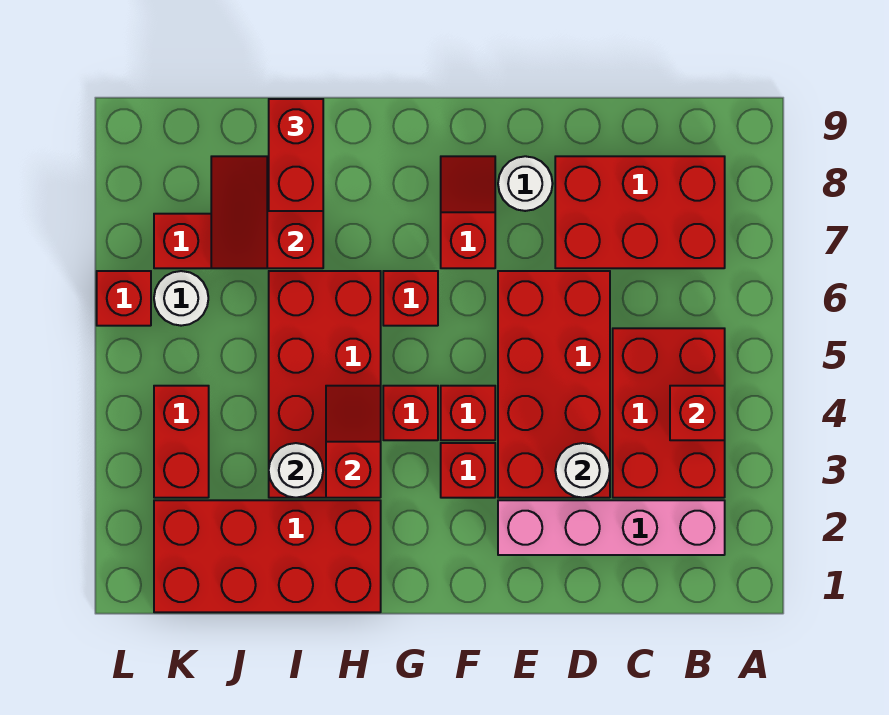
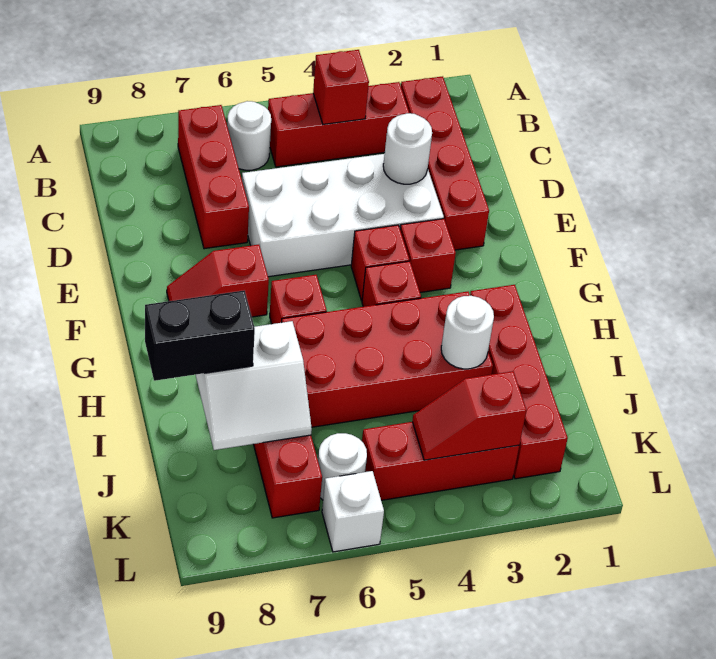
pink brick B2:E2 level 1 -> red brick B2:E2 level 1
red brick B3:C5 level 1 -> red brick B3:B5 level 1
red brick B7:D8 level 1 -> red brick B7:D7 level 1
red brick D3:E6 level 1 -> white brick D3:E6 level 1
white round brick E8 level 1 -> white round brick B6 level 1
red brick H1:K2 level 1 -> red brick H2:K2 level 1
red slope H3:H4 level 2 top 3 -> red slope K3:K4 level 2 top 3
red slope I7:J8 level 2 top I -> white slope I7:J8 level 2 top I
red brick I8:I9 level 3 -> black brick I8:I9 level 3
red brick K3:K4 level 1 -> red brick K3:K5 level 1
red brick L6 level 1 -> white brick L6 level 1

